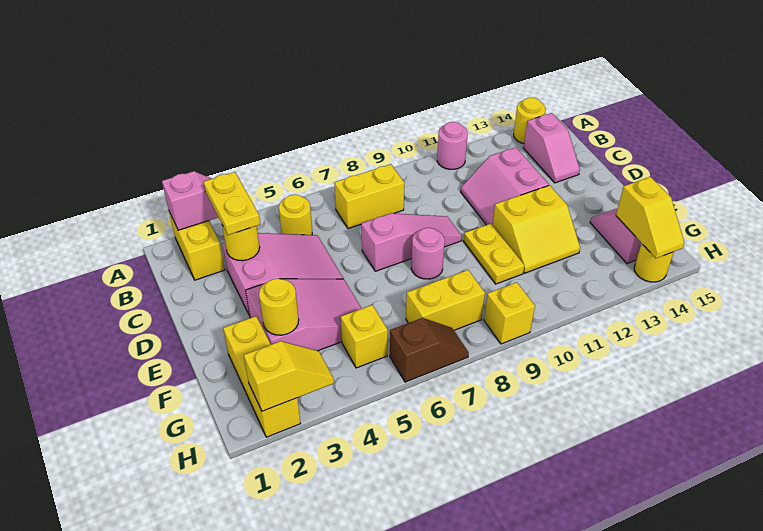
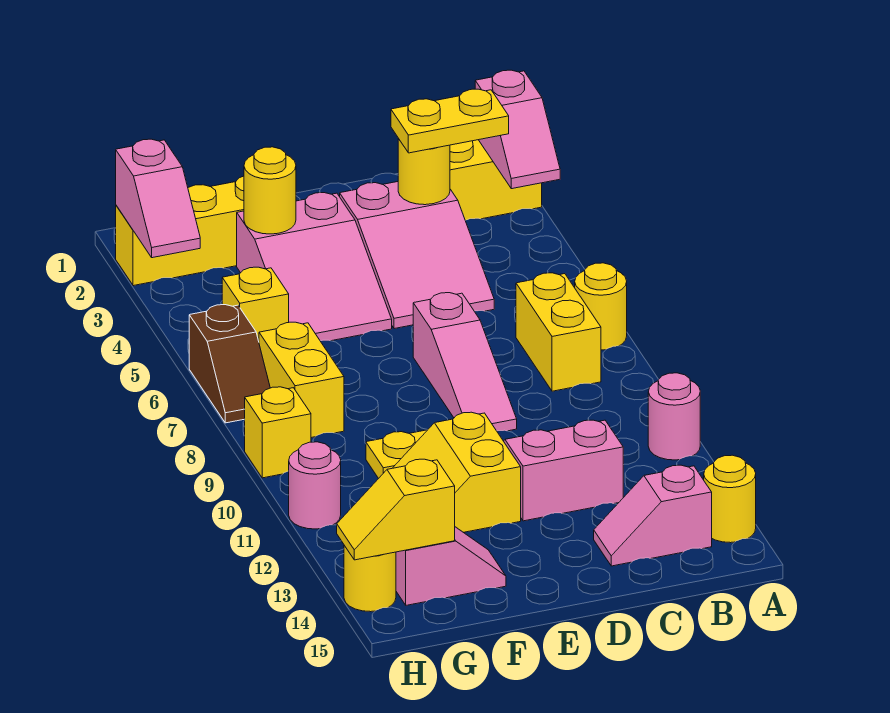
yellow round brick B5 level 1 -> yellow round brick A7 level 1
pink round brick E8 level 1 -> pink round brick H11 level 1
yellow slope H2:H3 level 2 top 2 -> pink slope H2:H3 level 2 top 2

